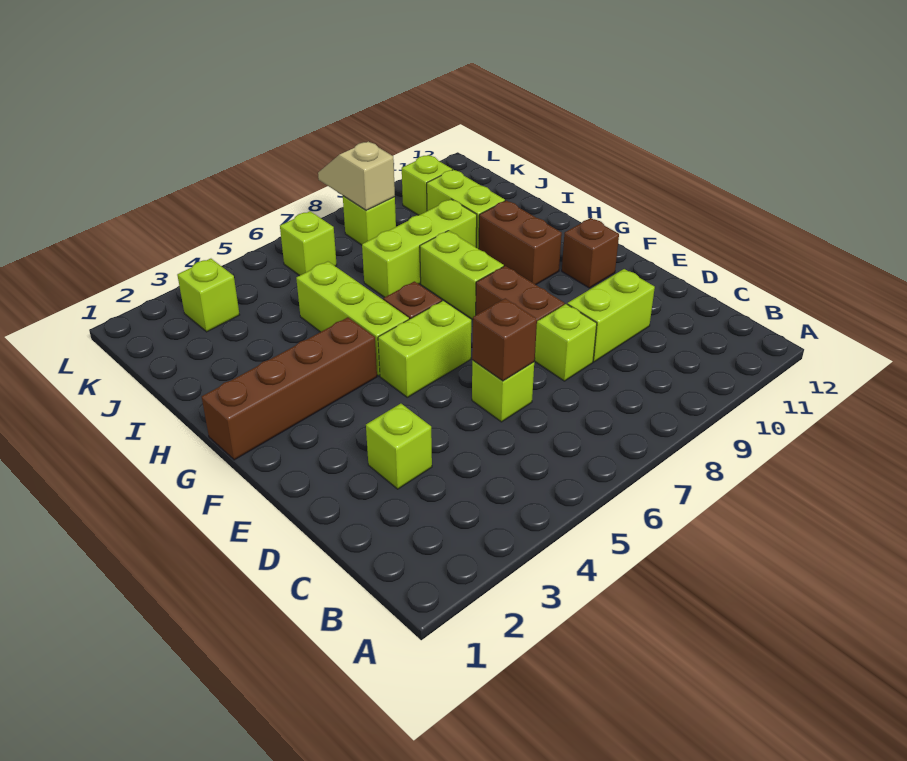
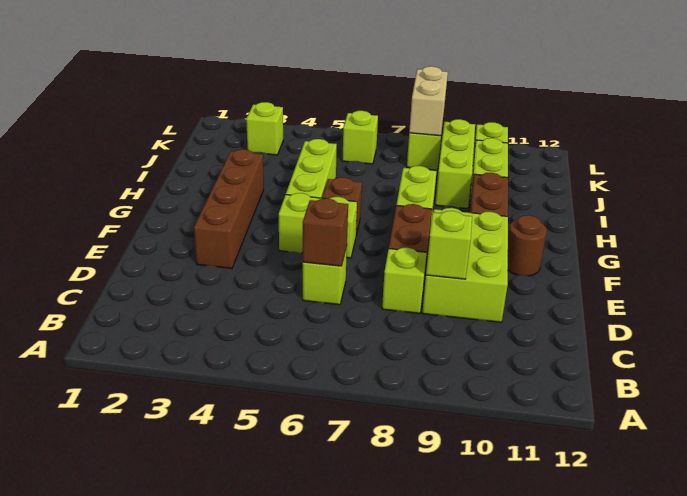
lime brick D3 level 1 -> lime brick D9 level 2
lime brick D9:D10 level 1 -> lime brick D9:F10 level 1
brown brick F11 level 1 -> brown round brick F11 level 1
brown brick G1:G4 level 1 -> brown brick E3:H3 level 1
lime brick I7:I9 level 1 -> lime brick I9:K9 level 1
tan slope K8:L8 level 2 top K -> tan brick K8:L8 level 2

